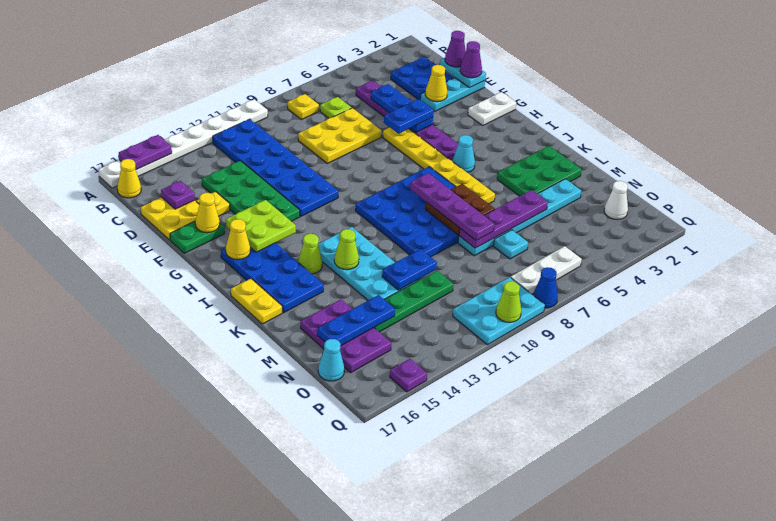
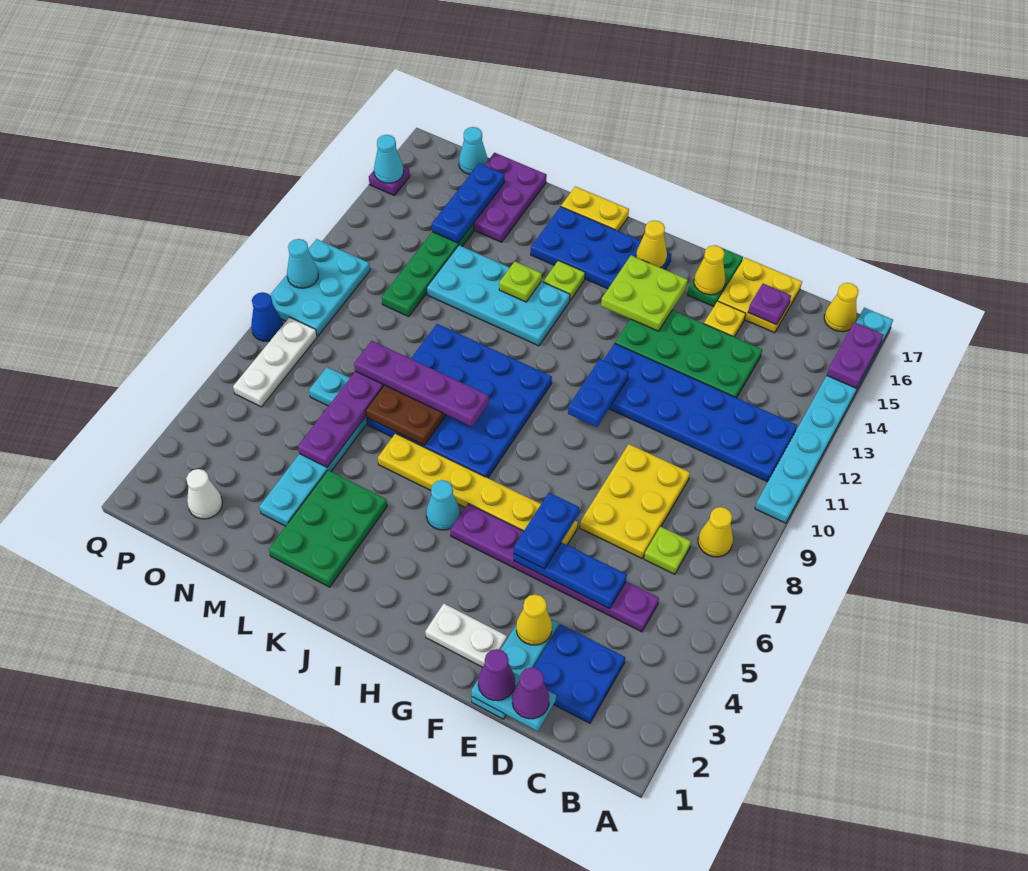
white plate A10:A17 level 1 -> cyan plate A10:A17 level 1
yellow plate B8 level 1 -> yellow cone B8 level 1
white plate G1:G2 level 1 -> white plate F2:G2 level 1
lime cone J14 level 1 -> lime plate J14 level 1
lime cone K13 level 2 -> lime plate K13 level 2
blue plate M11:M12 level 2 -> blue plate G10:G11 level 2
purple plate M15:O16 level 1 -> purple plate M15:N17 level 1
lime cone Q10 level 2 -> cyan cone Q10 level 2
none -> cyan cone Q15 level 2

